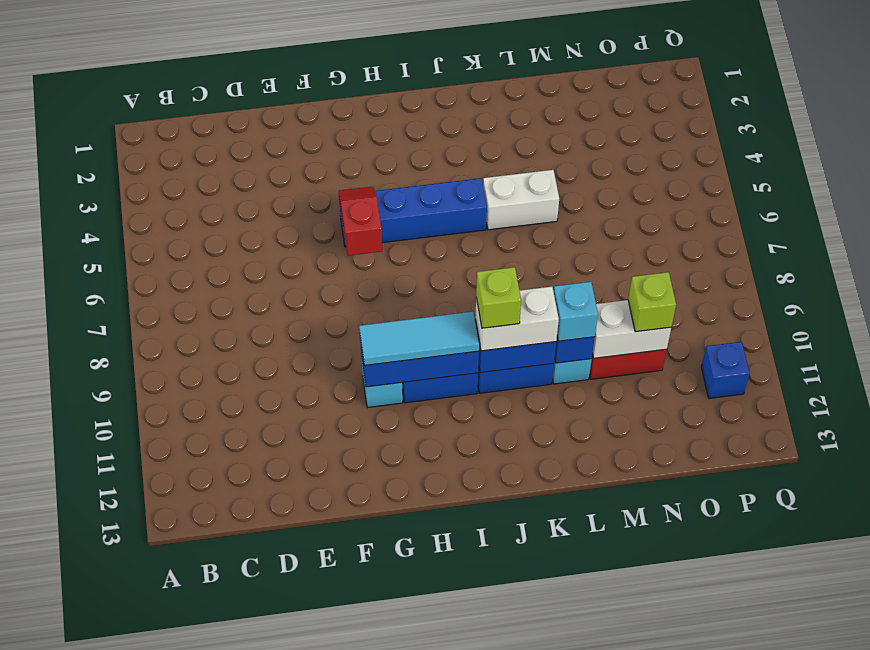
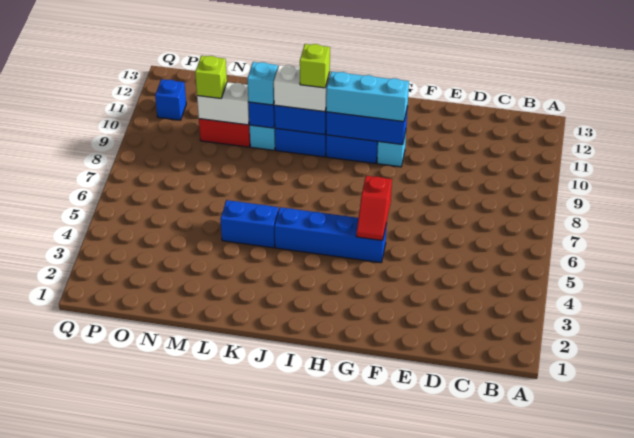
cyan tile G10:I10 level 3 -> cyan brick G10:I10 level 3
white brick K5:L5 level 1 -> blue brick K5:L5 level 1

